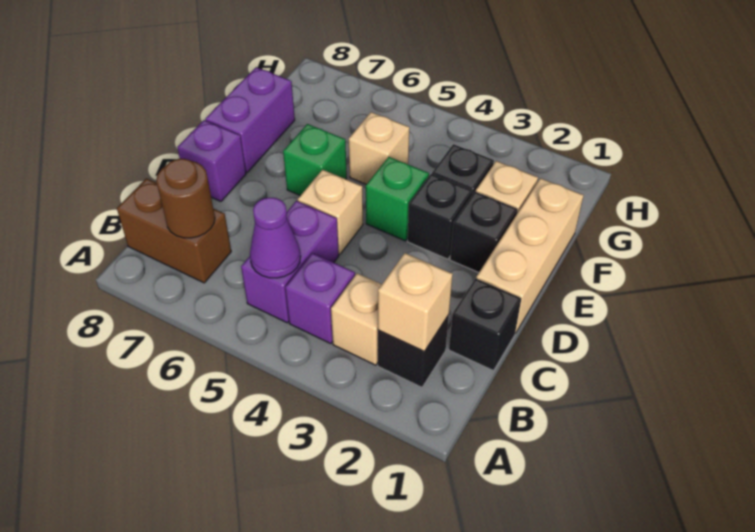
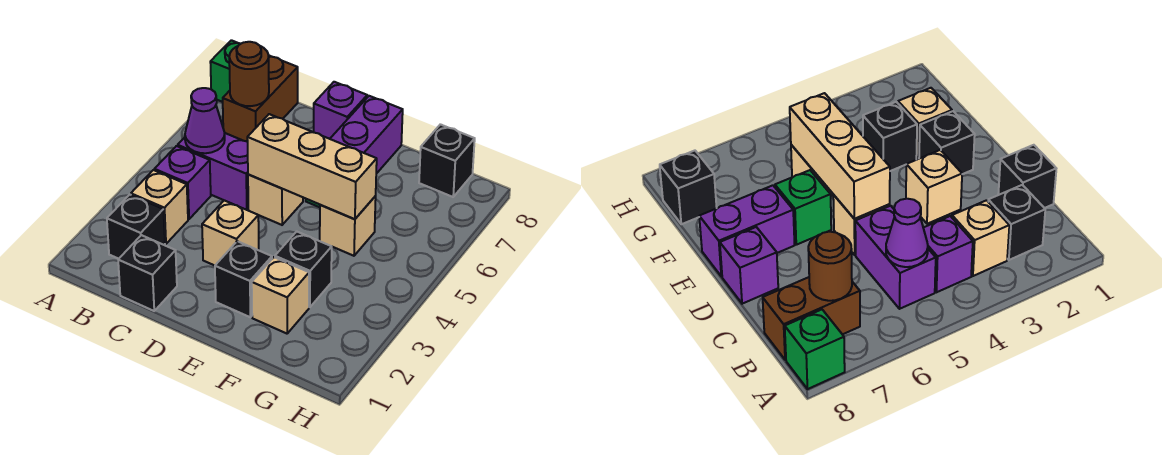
tan brick B2 level 2 -> tan brick D3 level 1
tan brick D1:F1 level 1 -> tan brick D5:F5 level 2
black brick E3 level 1 -> black brick G8 level 1
green brick E4 level 1 -> green brick A8 level 1
purple brick E8:F8 level 1 -> purple brick E7:E8 level 1

